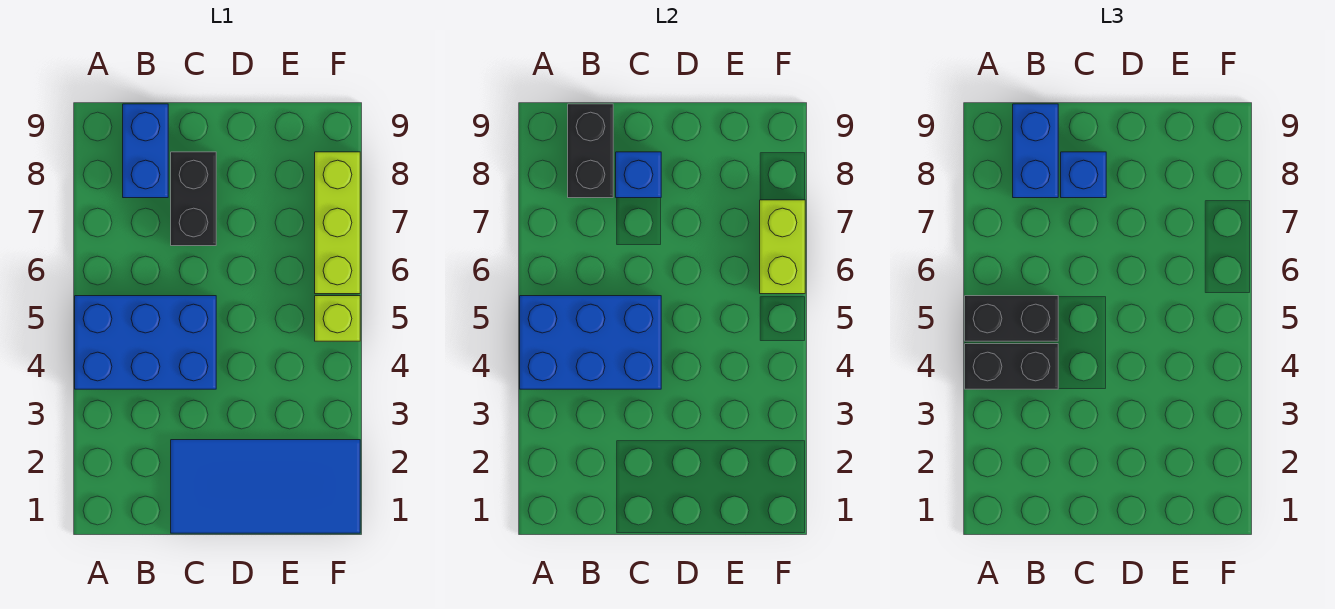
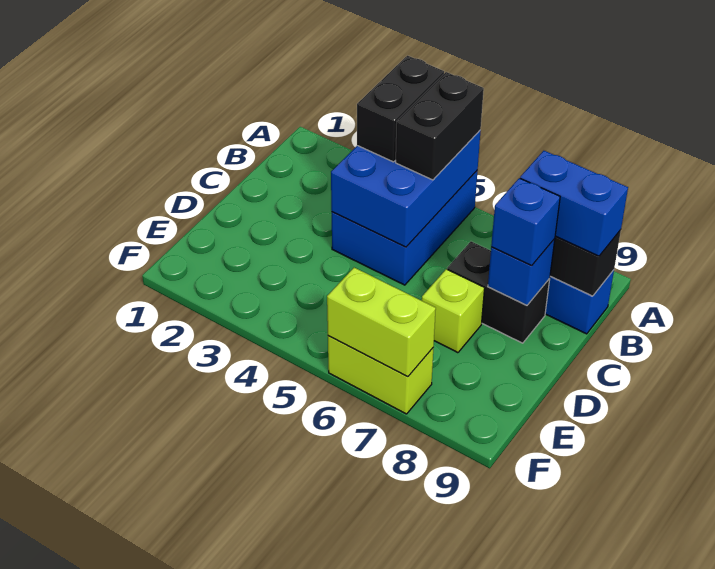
blue tile C1:F2 level 1 -> none
lime brick F5 level 1 -> lime brick D7 level 1
lime brick F6:F8 level 1 -> lime brick F6:F7 level 1

